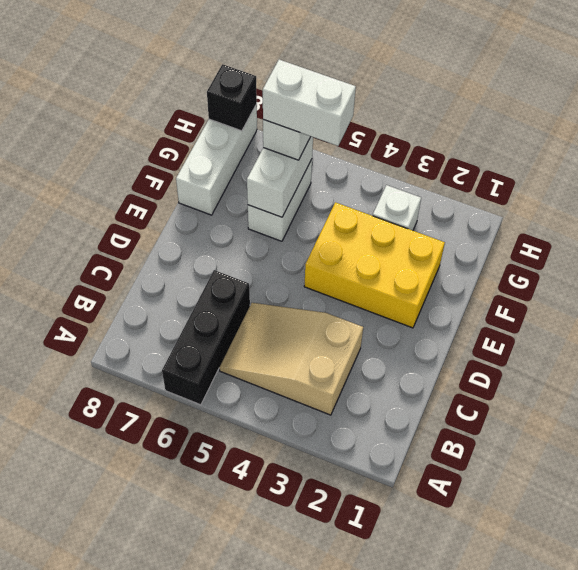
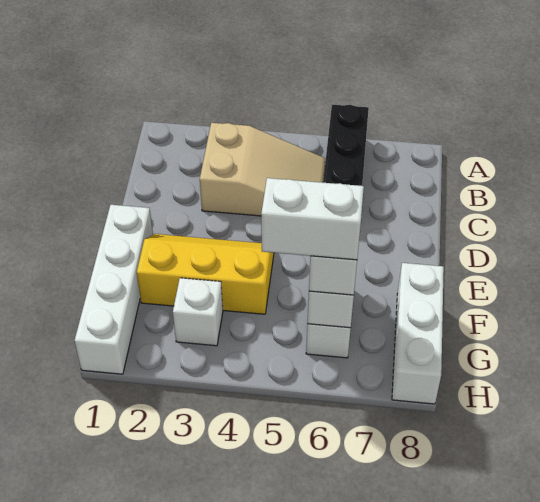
none -> white brick E1:H1 level 1
yellow brick E2:F4 level 1 -> yellow slope E2:F4 level 1 top F
black brick H8 level 2 -> none

